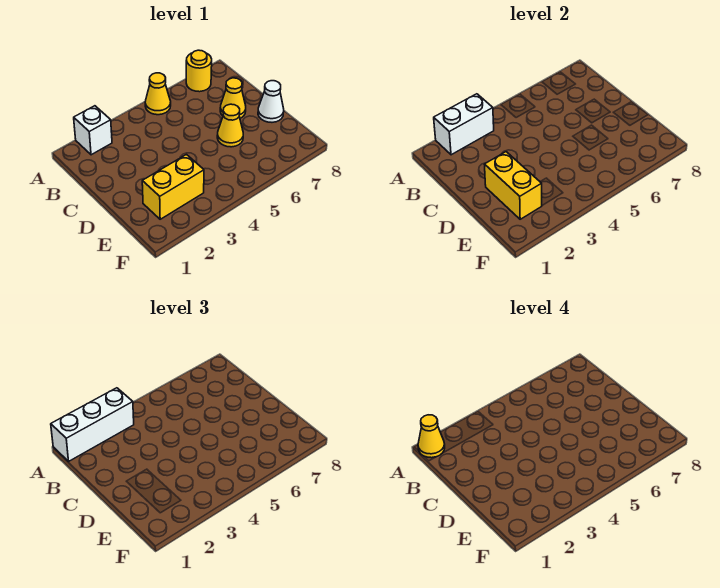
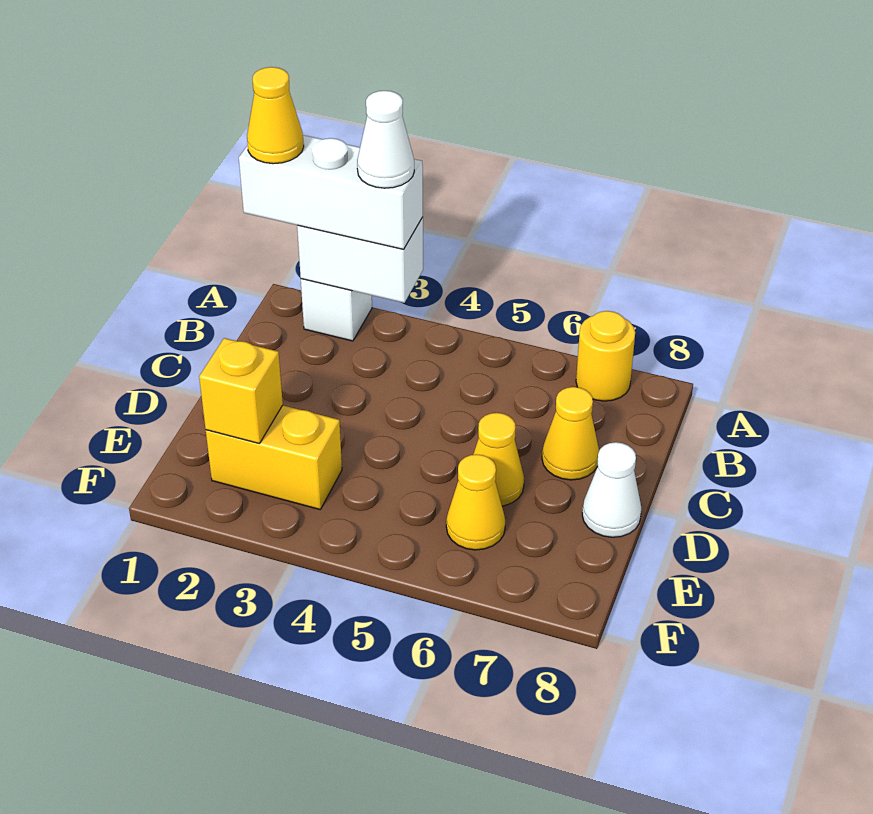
none -> white cone A3 level 4
yellow cone A5 level 1 -> yellow cone E6 level 1
yellow brick D2:E2 level 2 -> yellow brick E2 level 2

